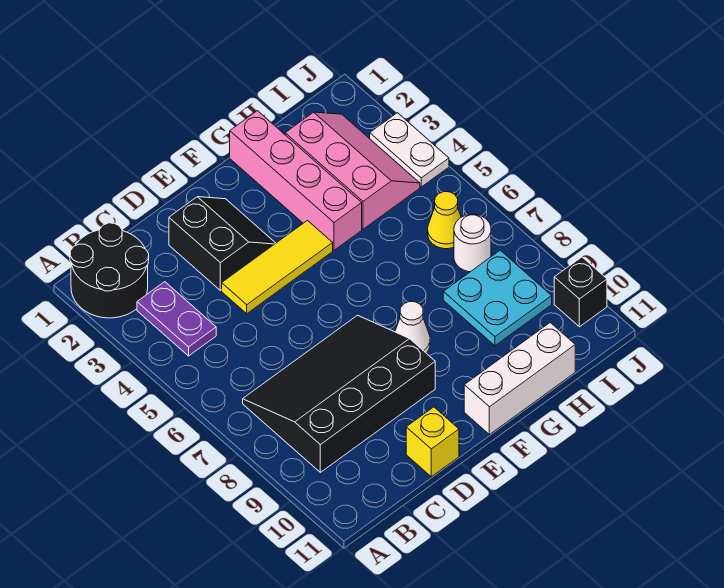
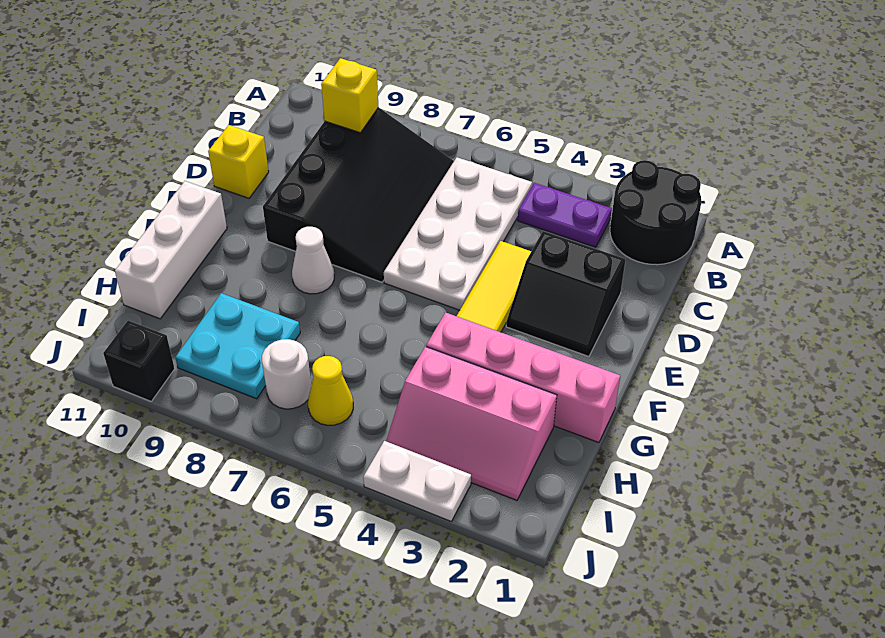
none -> white plate B5:E6 level 1
none -> yellow brick B9 level 2

